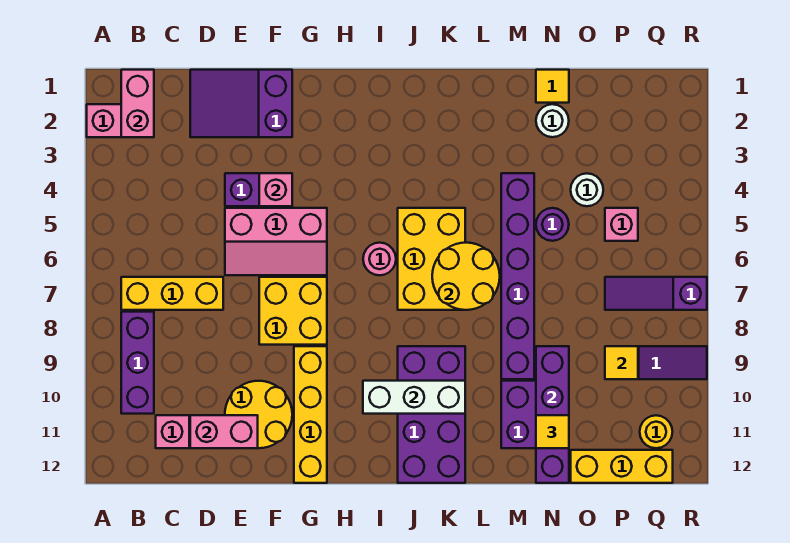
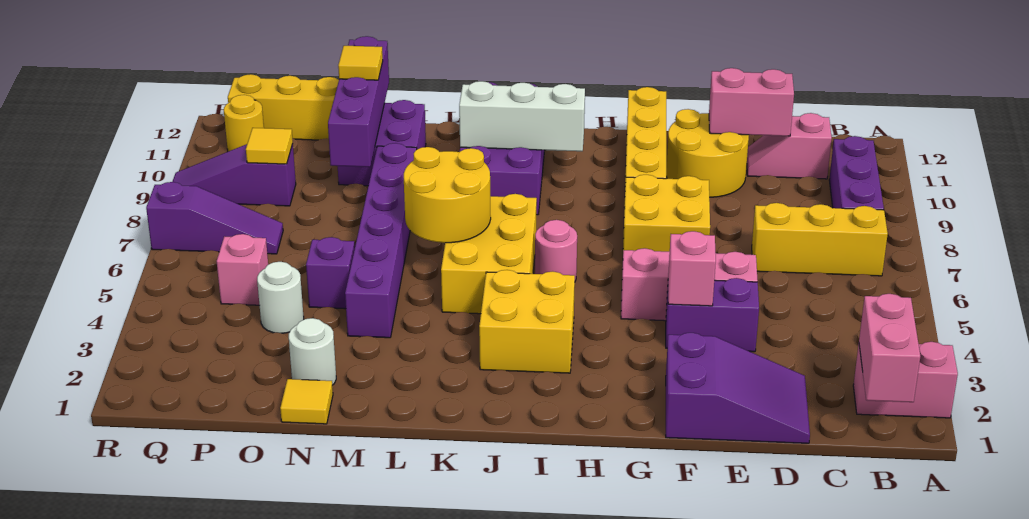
none -> yellow brick I3:J4 level 1
purple round brick N5 level 1 -> purple brick N5 level 1

